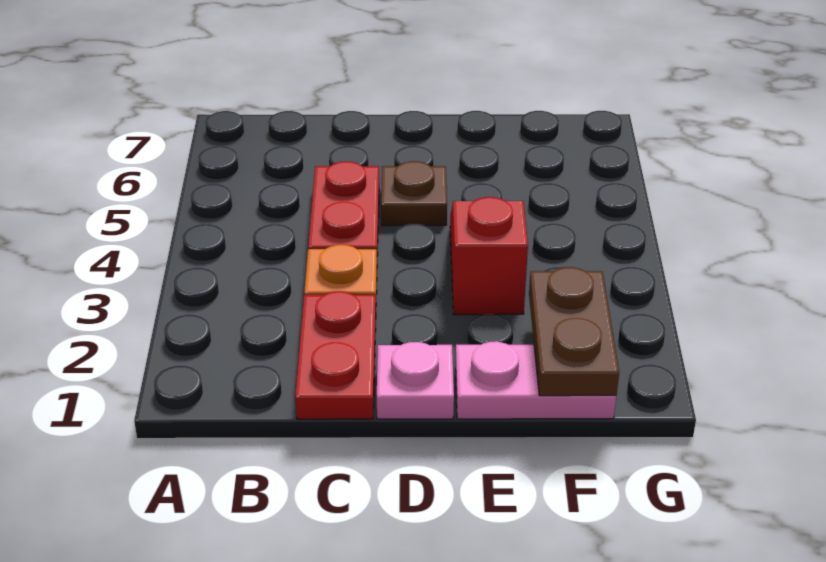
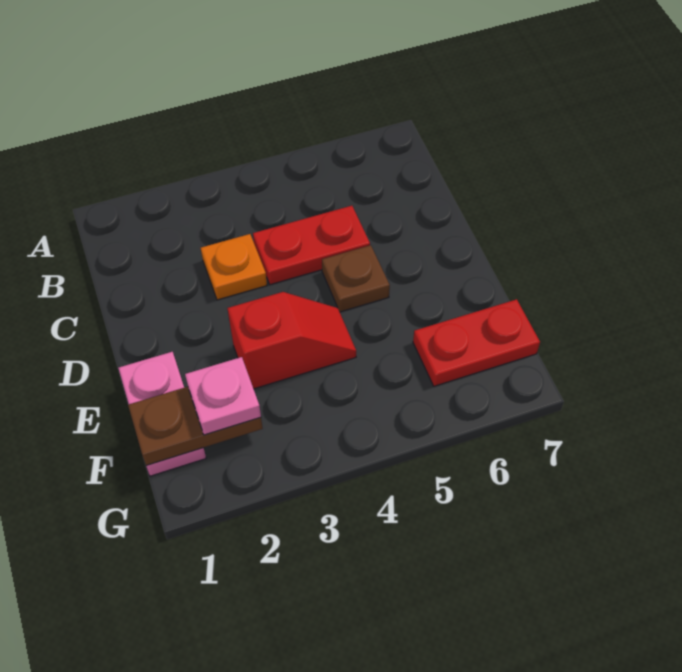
red plate C1:C2 level 1 -> red plate F6:F7 level 1
pink plate D1 level 1 -> pink plate F2 level 3

